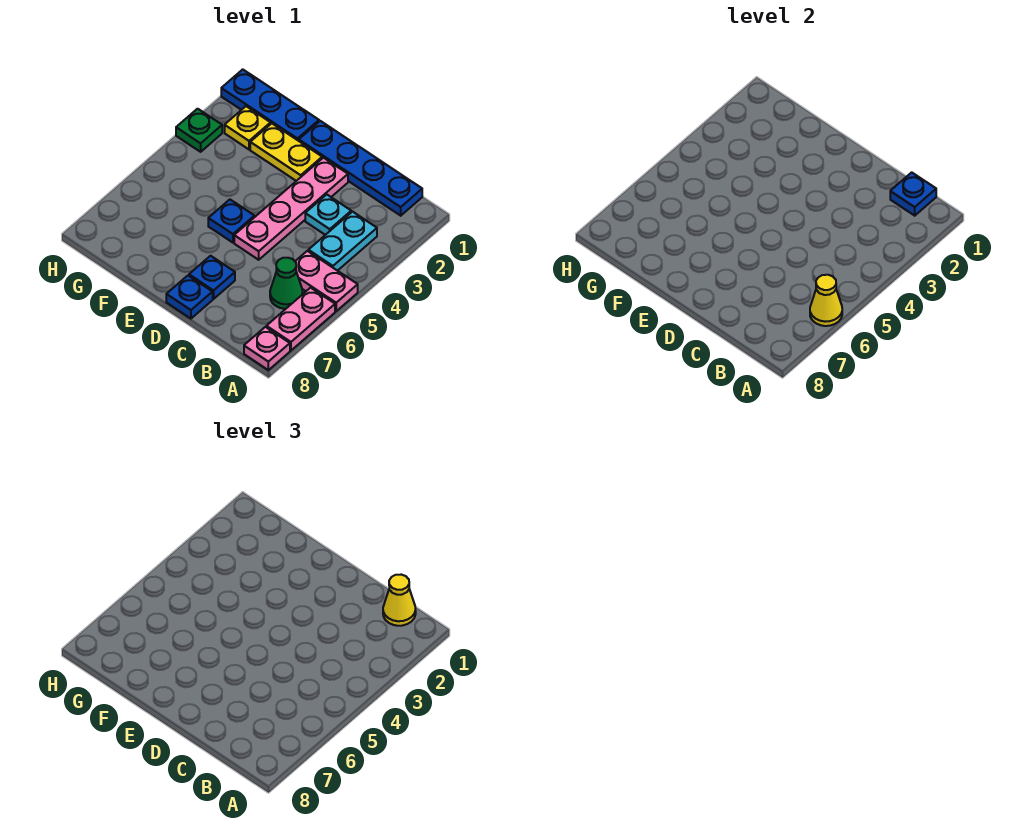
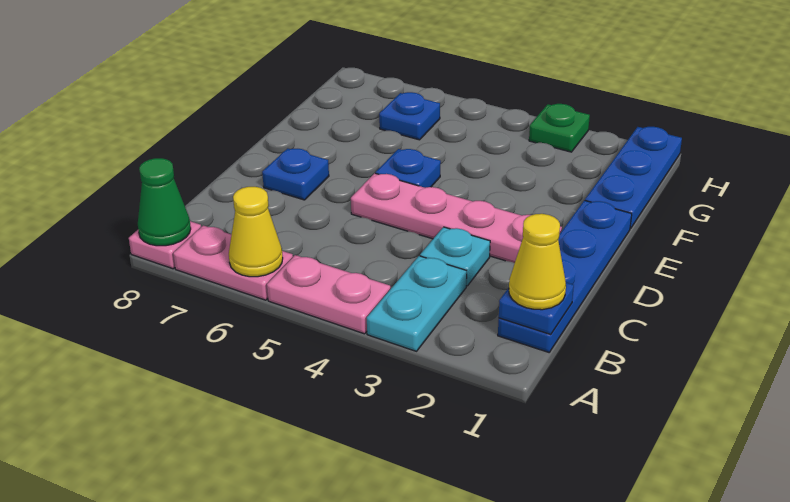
pink plate A5:B5 level 1 -> pink plate A4:A5 level 1
cyan plate B3:B4 level 1 -> cyan plate A3:B3 level 1
green cone B6 level 1 -> green cone A8 level 2
blue plate D8 level 1 -> blue plate G6 level 1
yellow plate E2:F2 level 1 -> none
yellow plate G2 level 1 -> none

